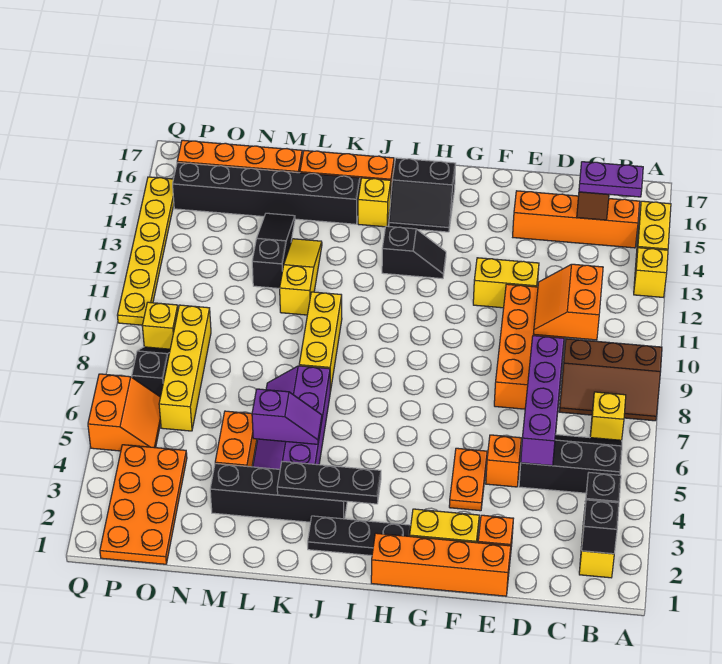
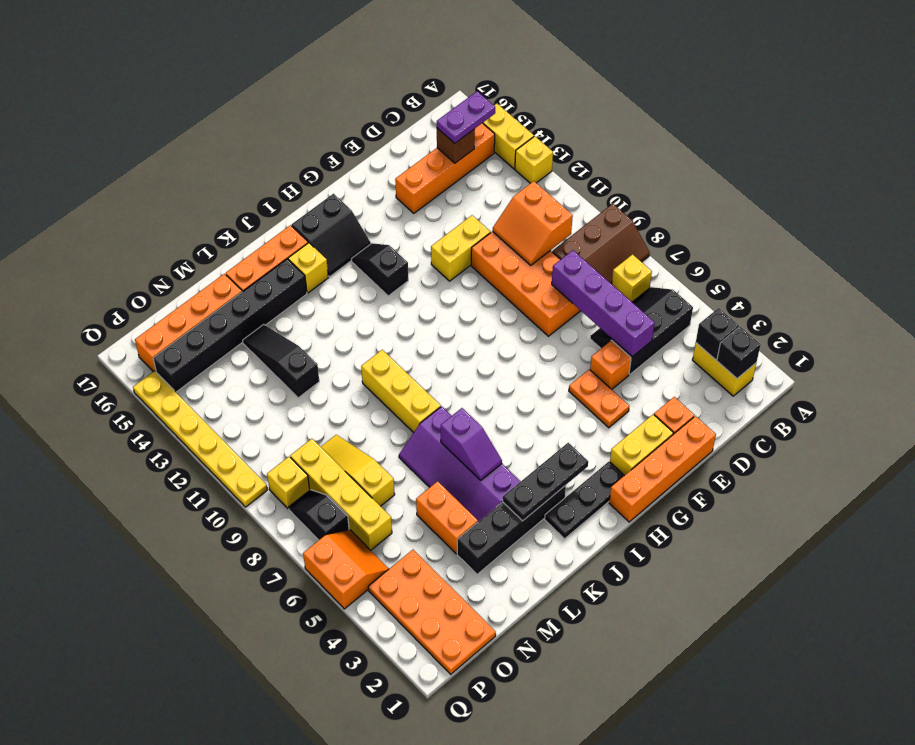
black slope H13:I13 level 1 top I -> black slope H13:H14 level 1 top 13
purple slope K5:L5 level 2 top L -> purple slope K5:K6 level 2 top 6
yellow slope L11:L13 level 1 top 11 -> yellow slope N7:N9 level 1 top 7

